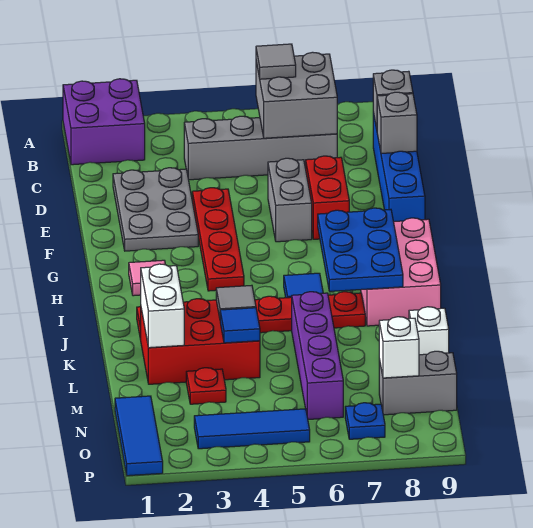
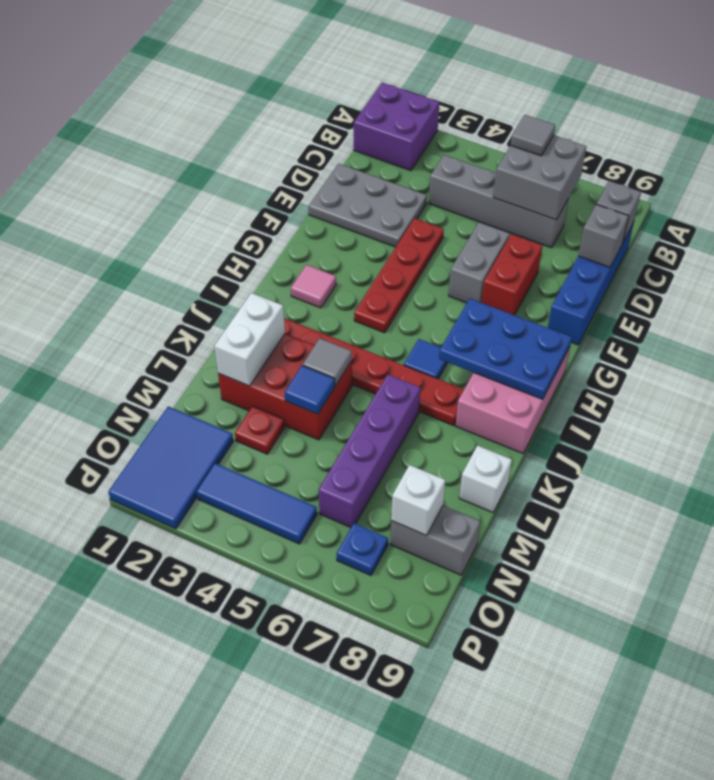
grey plate D2:F3 level 1 -> grey plate D1:E3 level 1
blue plate H7:J8 level 2 -> blue plate H7:I9 level 2
blue tile N1:P1 level 1 -> blue tile N1:P2 level 1

